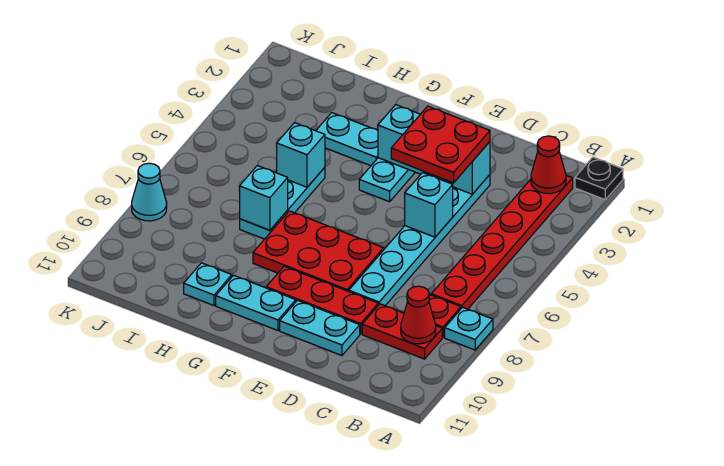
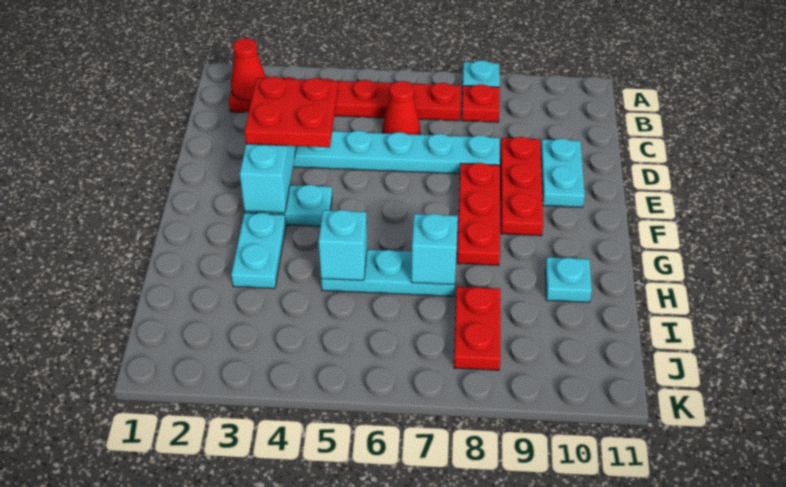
black plate A1 level 1 -> none
red plate B9:C9 level 1 -> red plate I8:J8 level 1
red cone B9 level 2 -> red cone C6 level 1
cyan brick D5 level 2 -> none
red plate E7:G8 level 1 -> red plate E8:G8 level 1
cyan plate F10:G10 level 1 -> none
cyan cone K8 level 1 -> none

